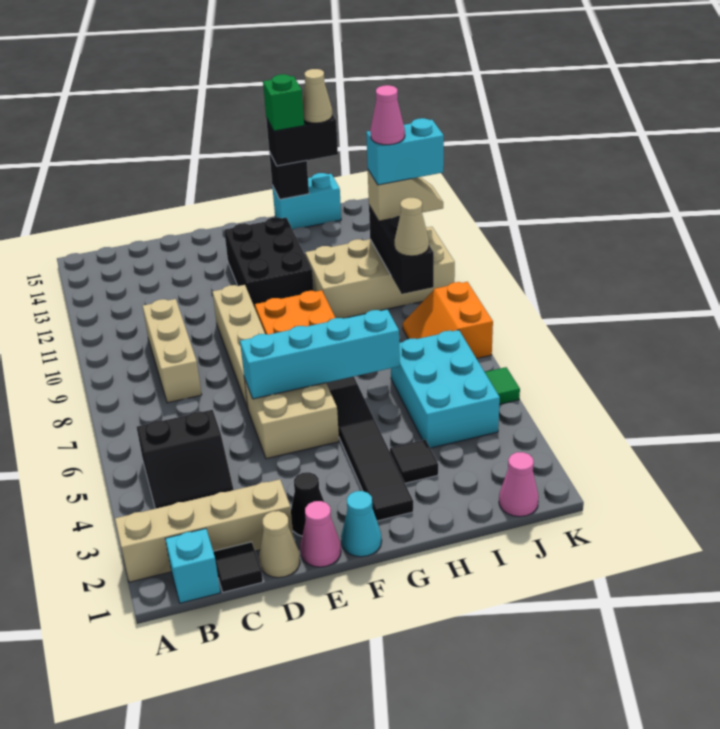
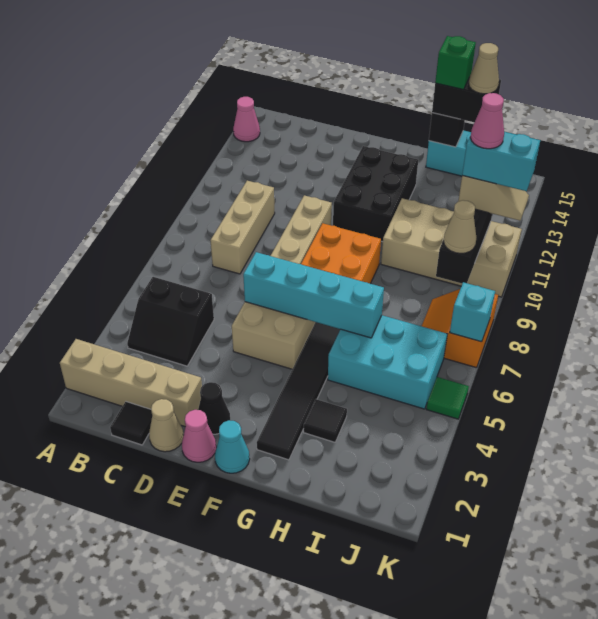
cyan brick B1 level 1 -> cyan brick K7 level 2
cyan brick I4:J6 level 1 -> cyan brick H5:J6 level 1
pink cone J1 level 1 -> pink cone A14 level 1

